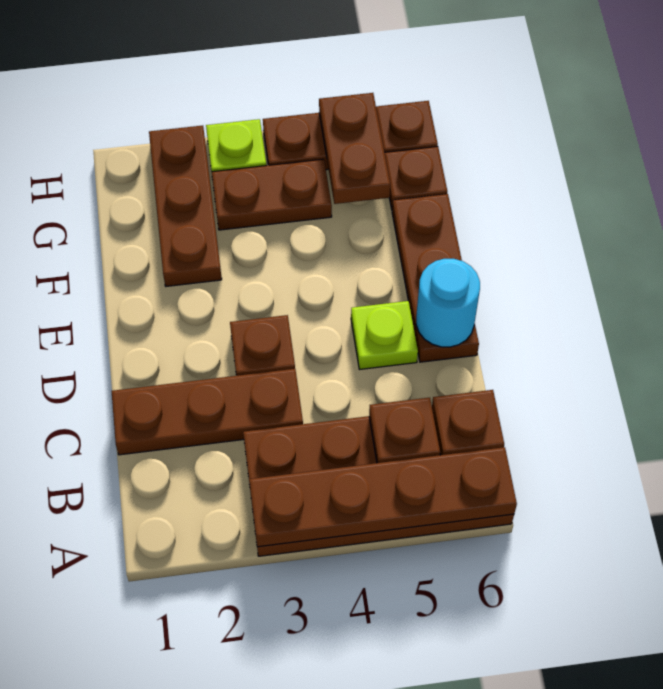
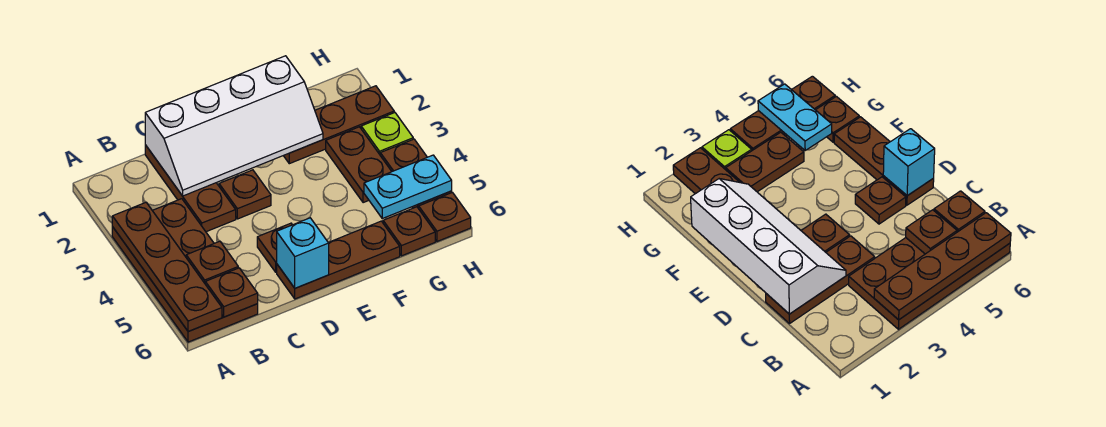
none -> white slope C1:F2 level 2 top 1
lime plate D5 level 1 -> brown plate D5 level 1
cyan round brick D6 level 2 -> cyan brick D6 level 2
brown plate G5:H5 level 2 -> cyan plate G5:H5 level 2

